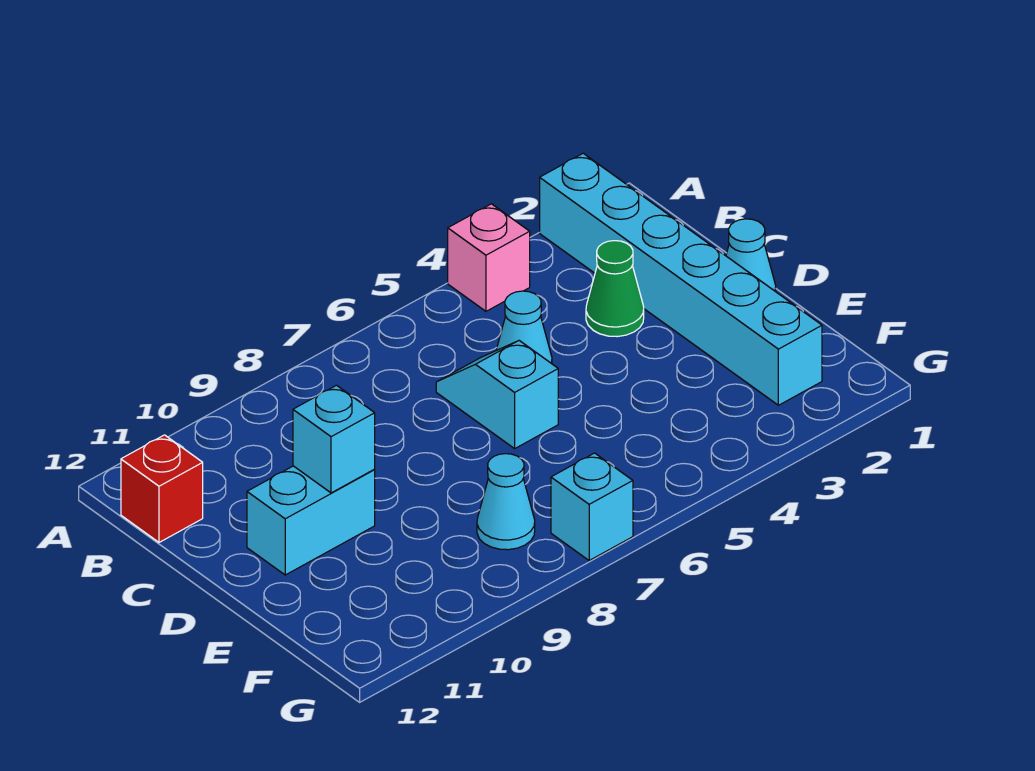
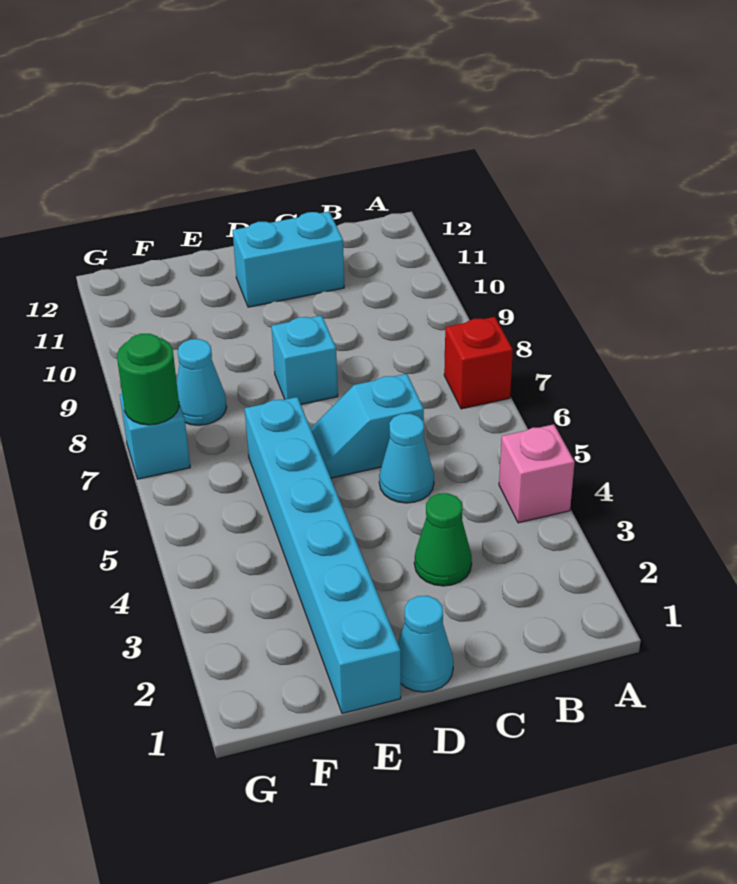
cyan brick A2:F2 level 1 -> cyan brick E1:E6 level 1
red brick B12 level 1 -> red brick A7 level 1
cyan slope C6:D6 level 1 top D -> cyan slope C6:D6 level 1 top C
cyan brick D10:D11 level 1 -> cyan brick C11:D11 level 1
cyan brick D10 level 2 -> cyan brick D8 level 1
none -> green round brick G7 level 2

